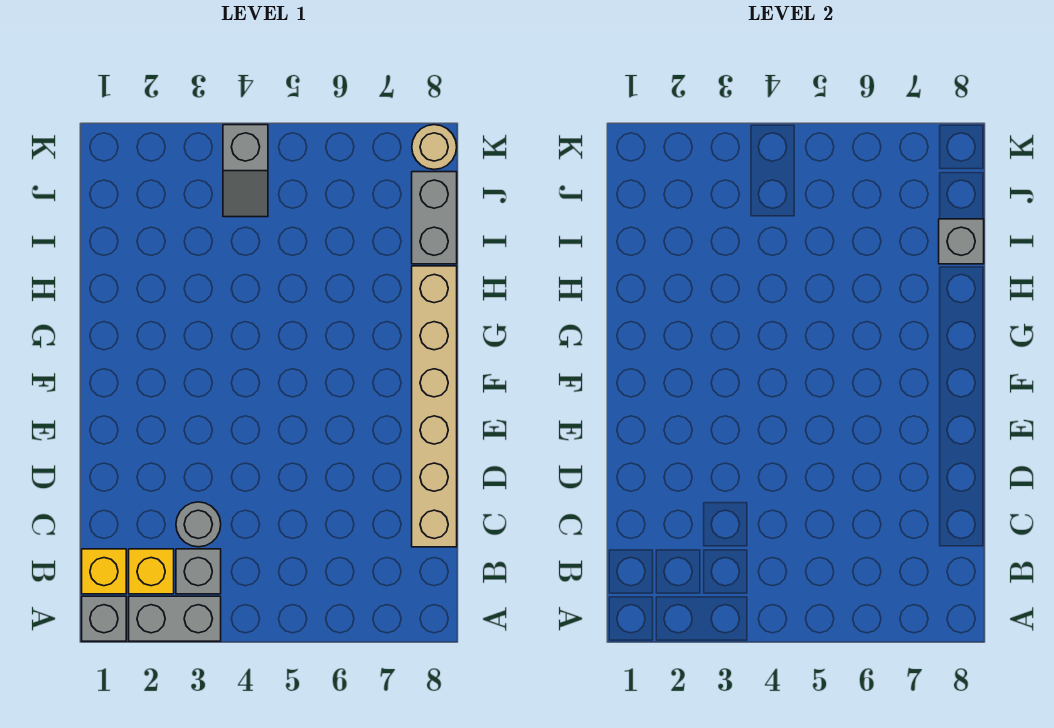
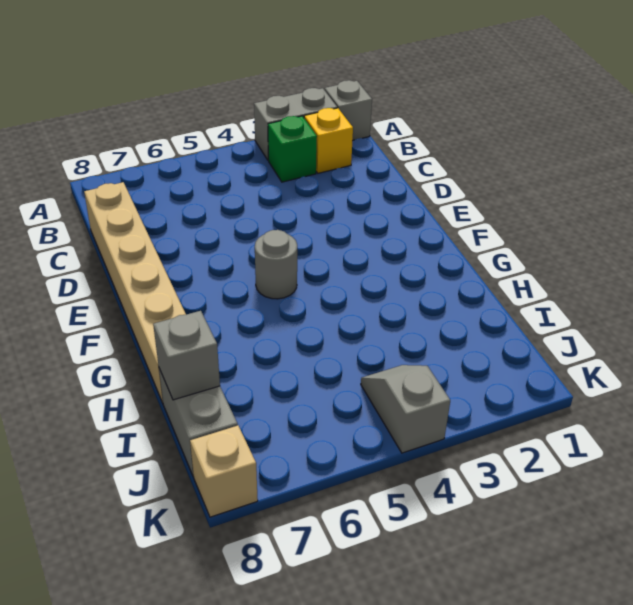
yellow brick B1 level 1 -> none
grey brick B3 level 1 -> green brick B3 level 1
grey round brick C3 level 1 -> grey round brick F5 level 1
tan round brick K8 level 1 -> tan brick K8 level 1

